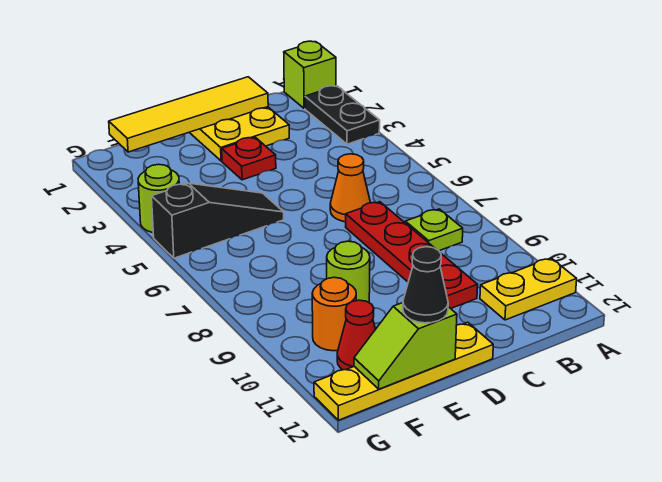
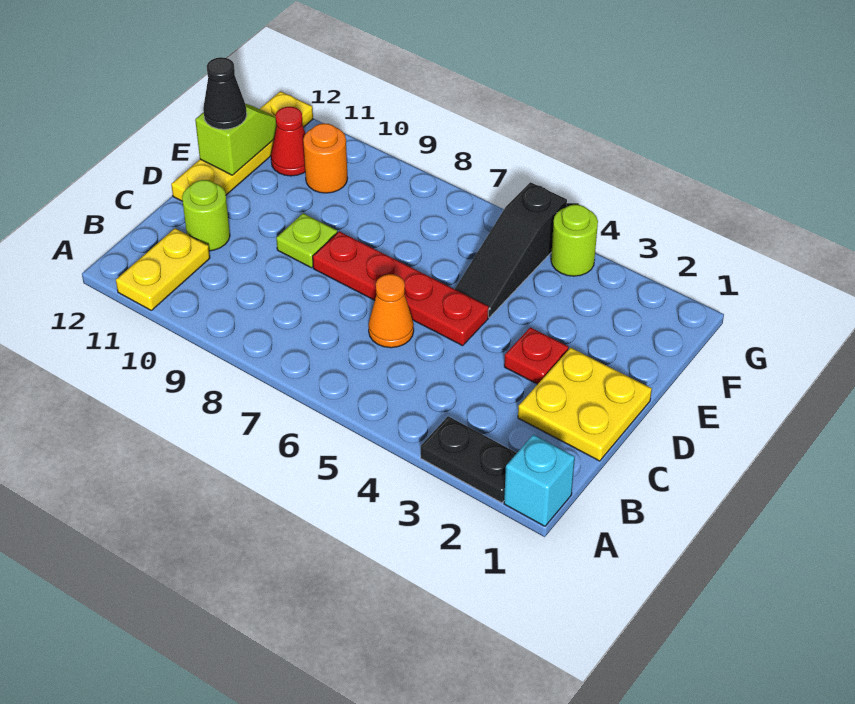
lime brick A1 level 1 -> cyan brick A1 level 1
lime plate B8 level 1 -> lime plate D9 level 1
yellow tile C1:F1 level 2 -> none
red plate C7:C10 level 1 -> red plate D5:D8 level 1
lime round brick E9 level 1 -> lime round brick C11 level 1

